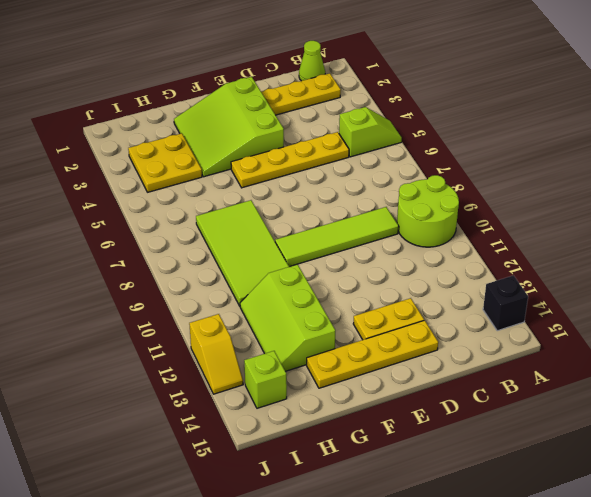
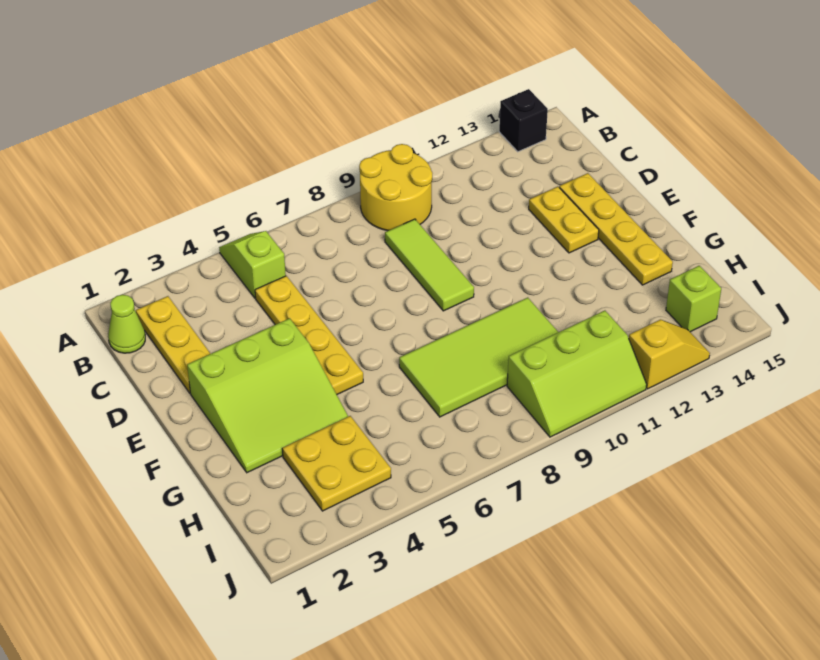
lime round brick A9:B10 level 1 -> yellow round brick A9:B10 level 1
lime tile C9:F9 level 1 -> lime tile C9:E9 level 1
lime slope G11:H13 level 1 top G -> lime slope I9:J11 level 1 top I

